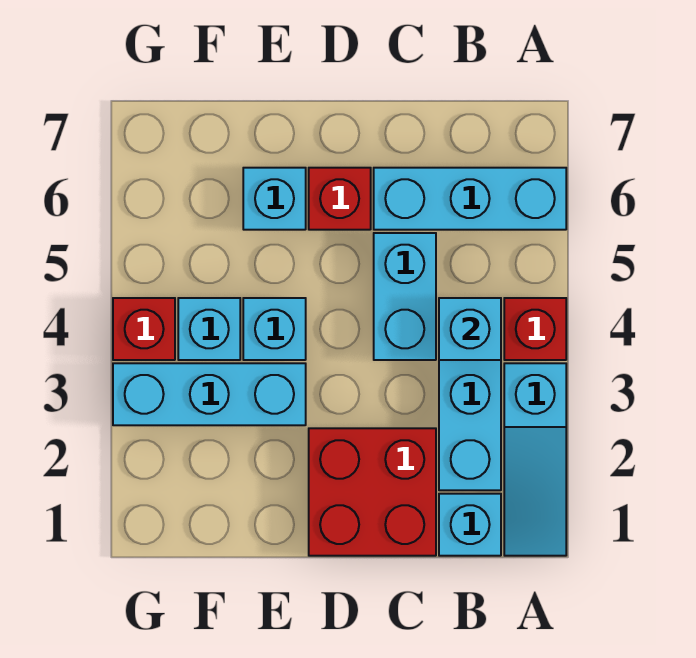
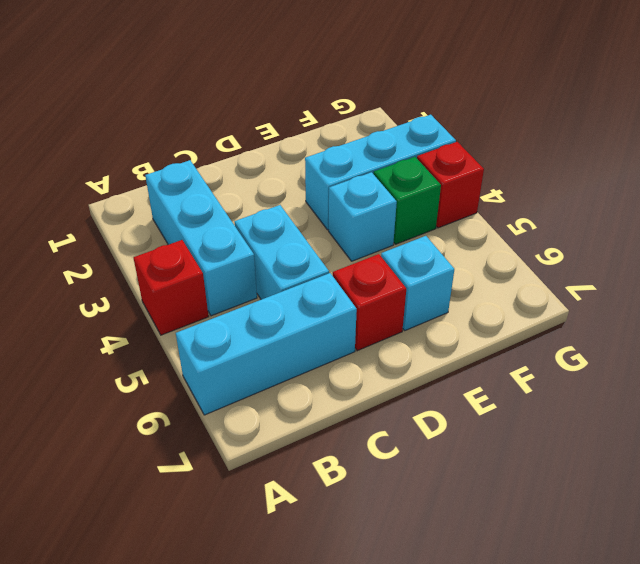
cyan slope A1:A3 level 1 top 3 -> none
cyan brick B1 level 1 -> none
cyan brick B4 level 2 -> none
red brick C1:D2 level 1 -> none
cyan brick F4 level 1 -> green brick F4 level 1

